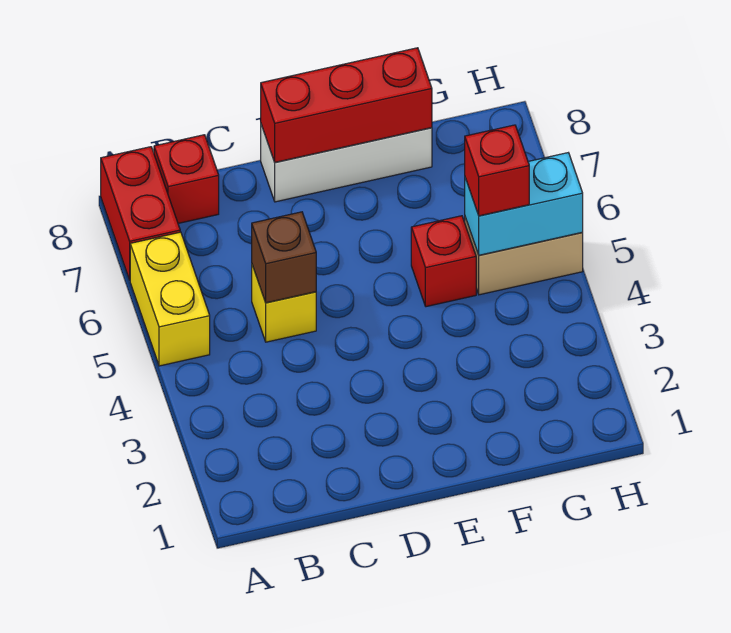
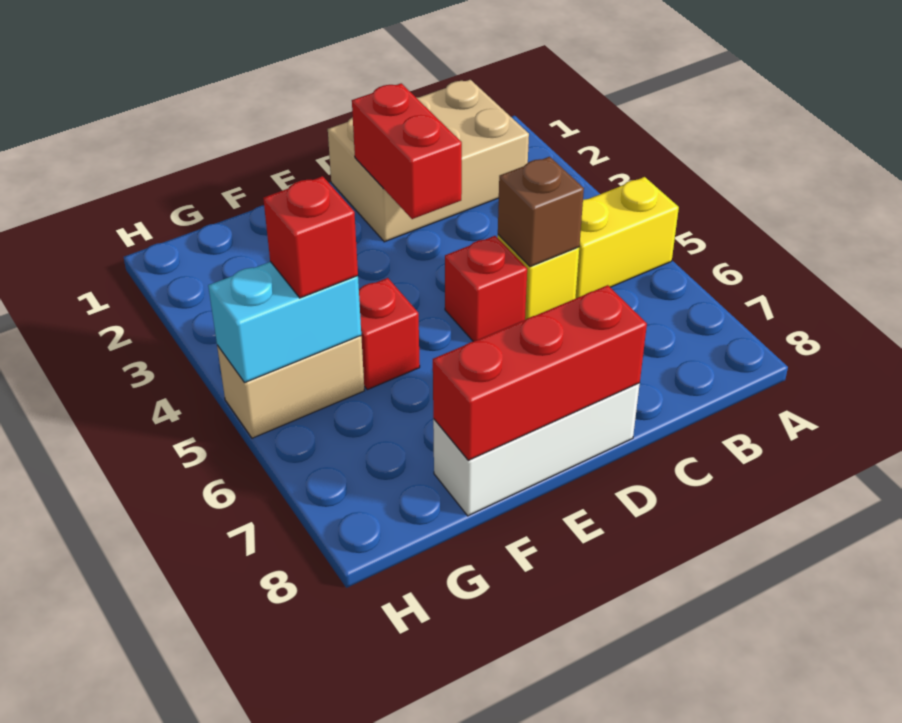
yellow brick A5:A6 level 1 -> yellow brick A5:B5 level 1
red brick A7:A8 level 1 -> red brick D2:D3 level 2
none -> tan brick B1:D2 level 1
red brick B8 level 1 -> red brick D5 level 1

